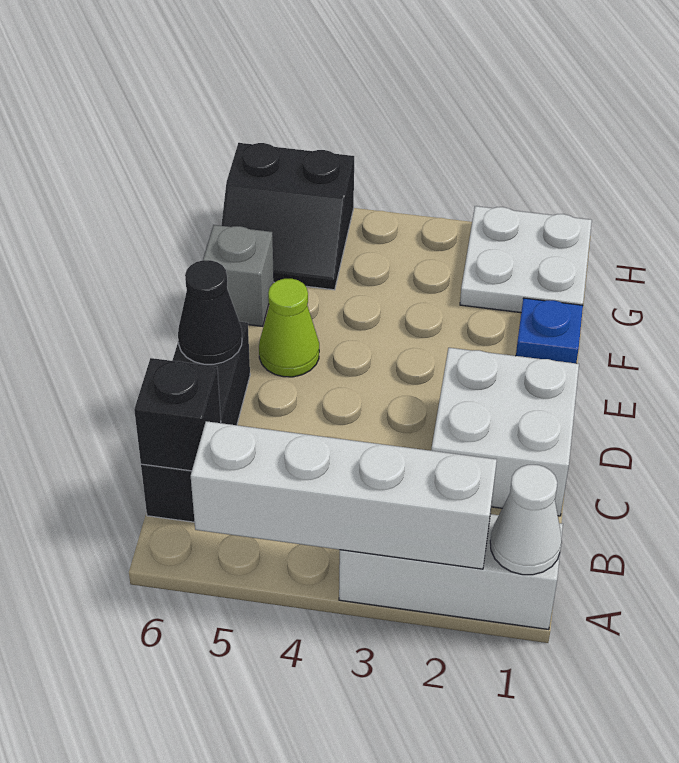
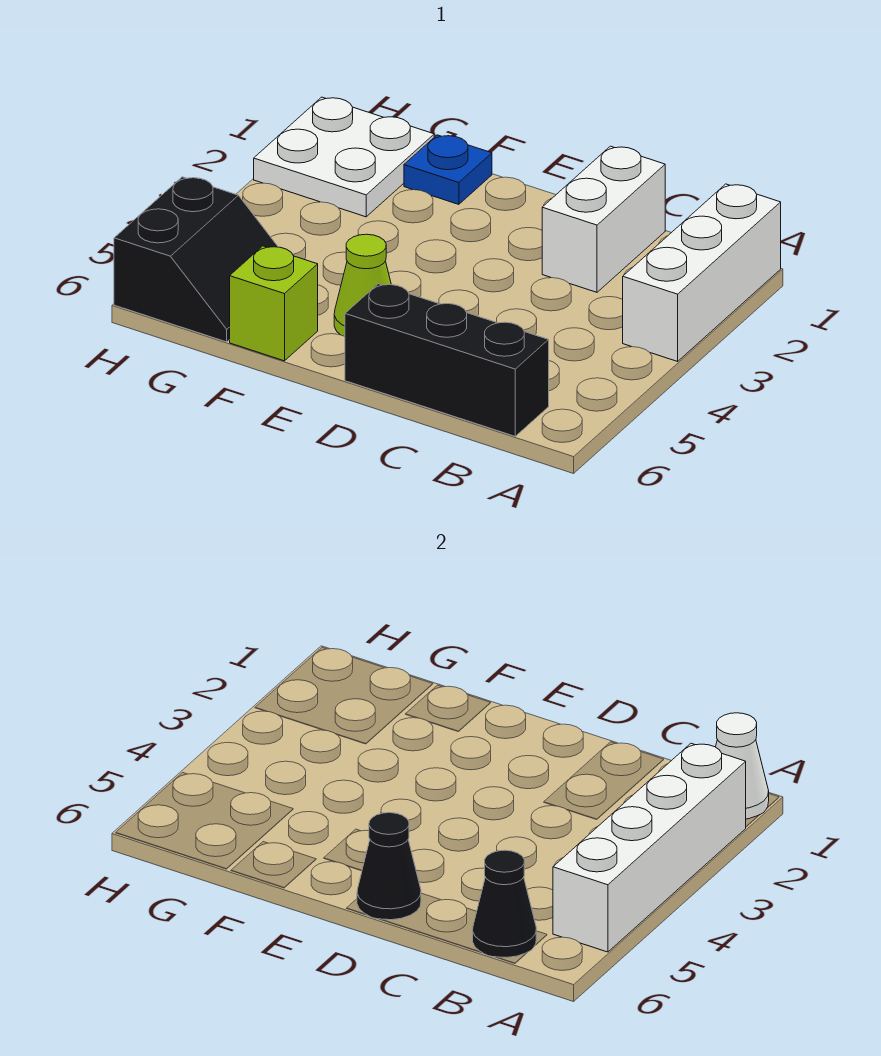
black brick B6 level 2 -> black cone B6 level 2
white brick C1:D2 level 1 -> white brick C1:C2 level 1
grey brick F6 level 1 -> lime brick F6 level 1

